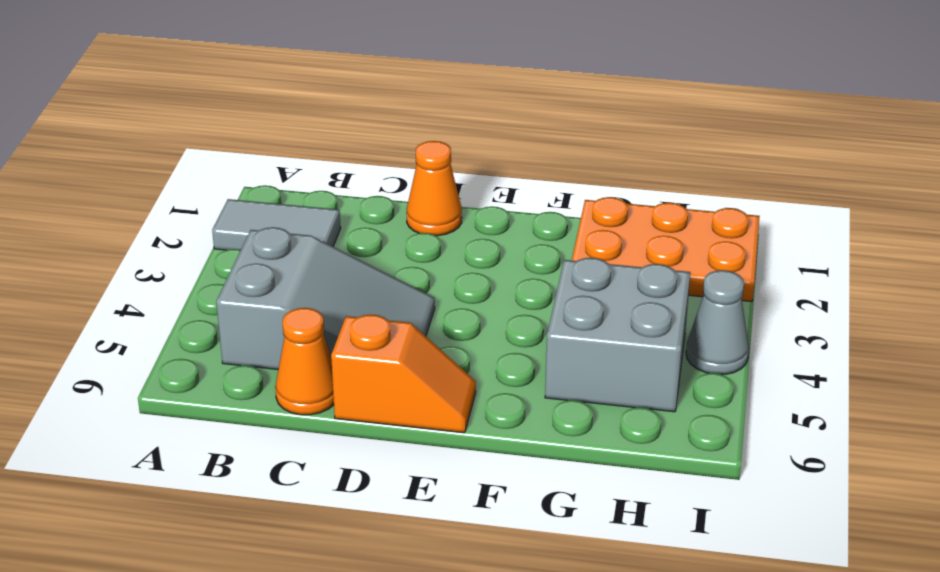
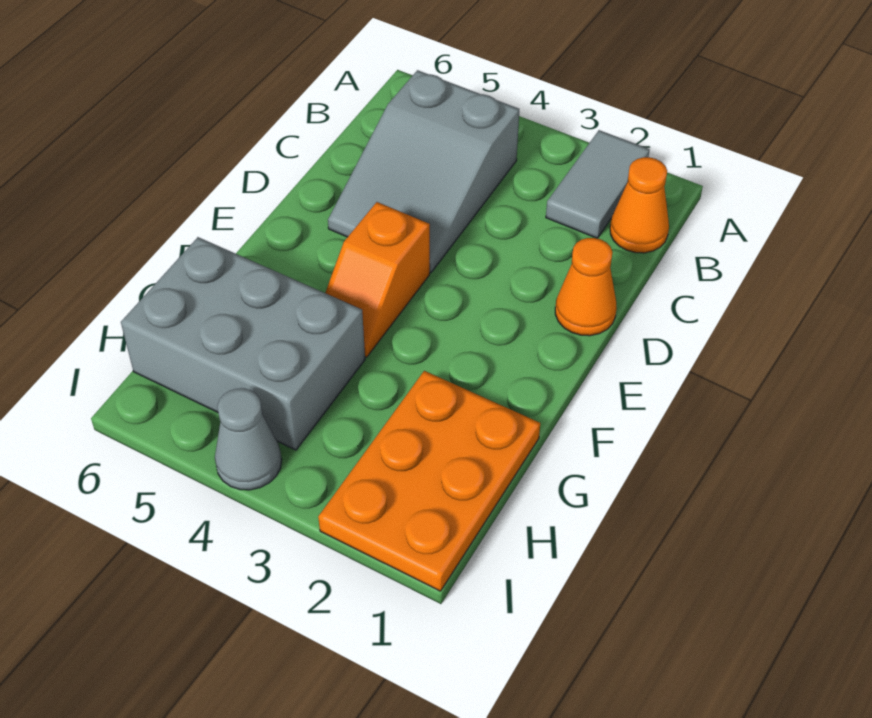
orange cone C6 level 1 -> orange cone B1 level 1
orange slope D6:E6 level 1 top D -> orange slope E4:F4 level 1 top E
grey brick G4:H5 level 1 -> grey brick G4:H6 level 1

